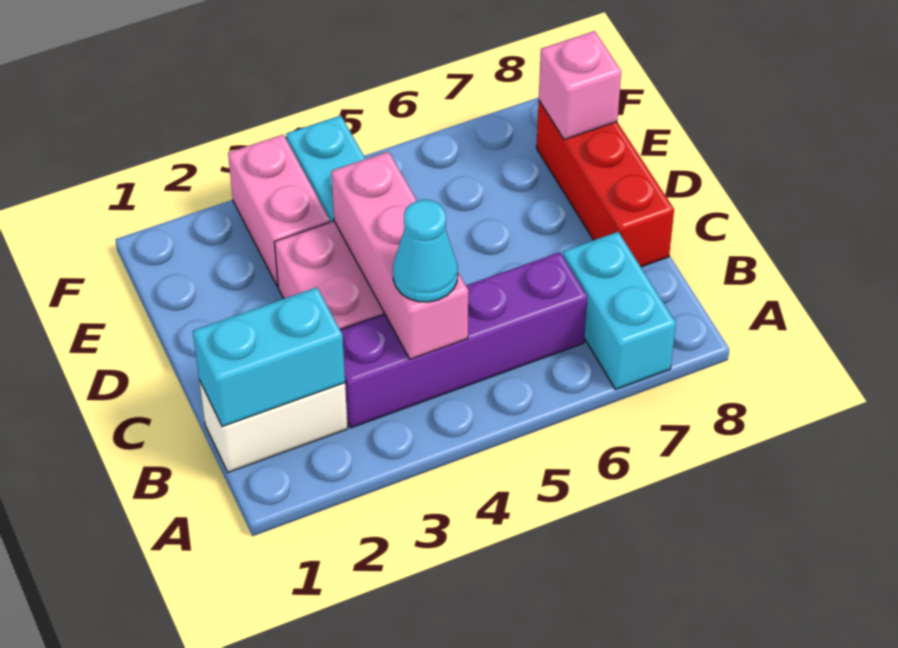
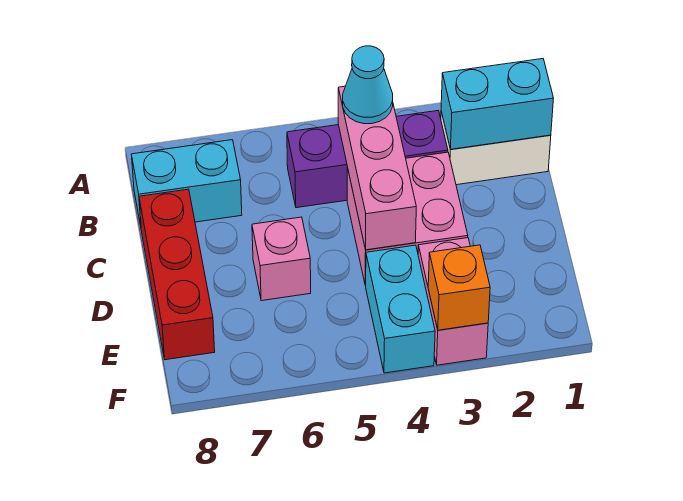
cyan brick A7:B7 level 1 -> cyan brick B7:B8 level 1
purple brick B3:B6 level 1 -> purple brick B3:B5 level 1
pink brick E8 level 2 -> pink brick D6 level 1
none -> orange brick F3 level 2

